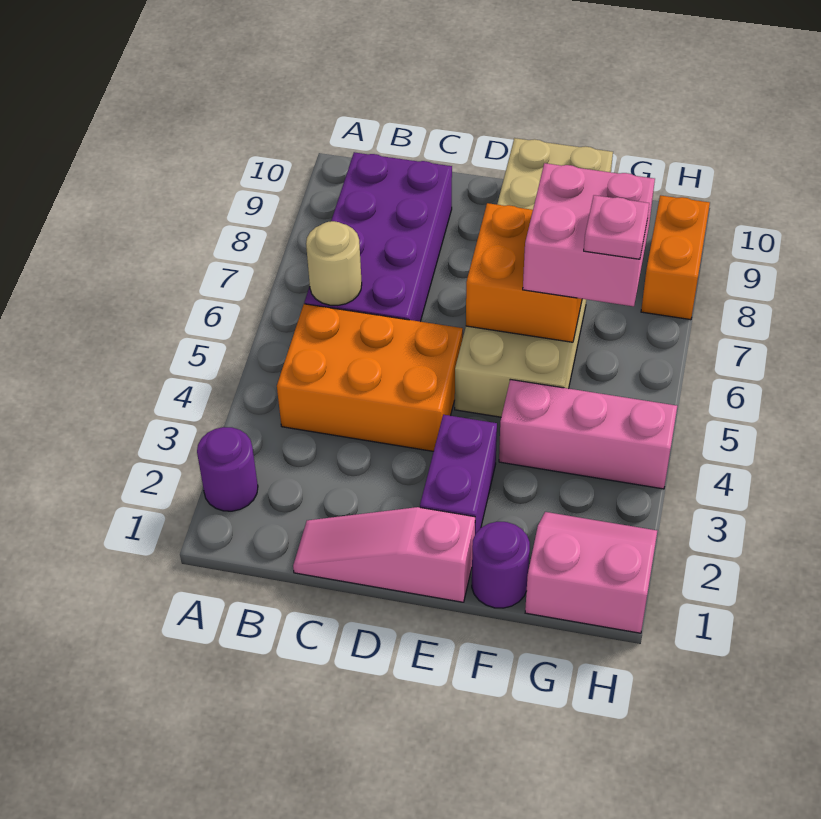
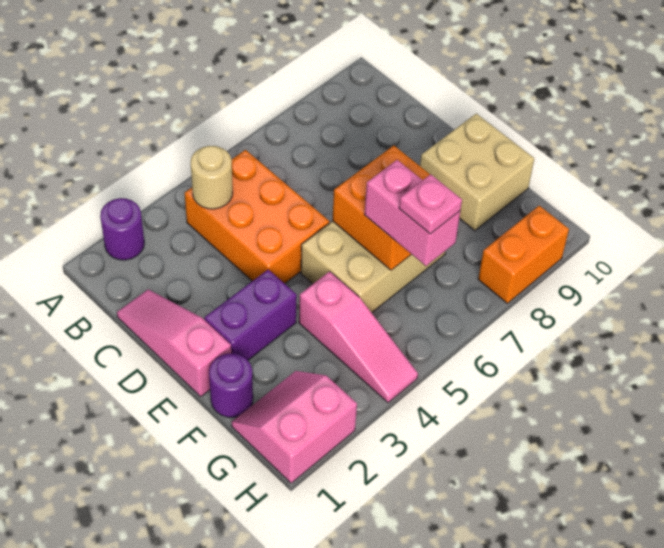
purple brick B6:C9 level 1 -> none
tan round brick B6 level 2 -> tan round brick B4 level 2
pink brick F4:H4 level 1 -> pink slope F4:H4 level 1 top F
pink brick F6:G7 level 3 -> pink brick F6:G6 level 3
pink slope G1:H2 level 1 top 1 -> pink slope G1:H2 level 1 top H

